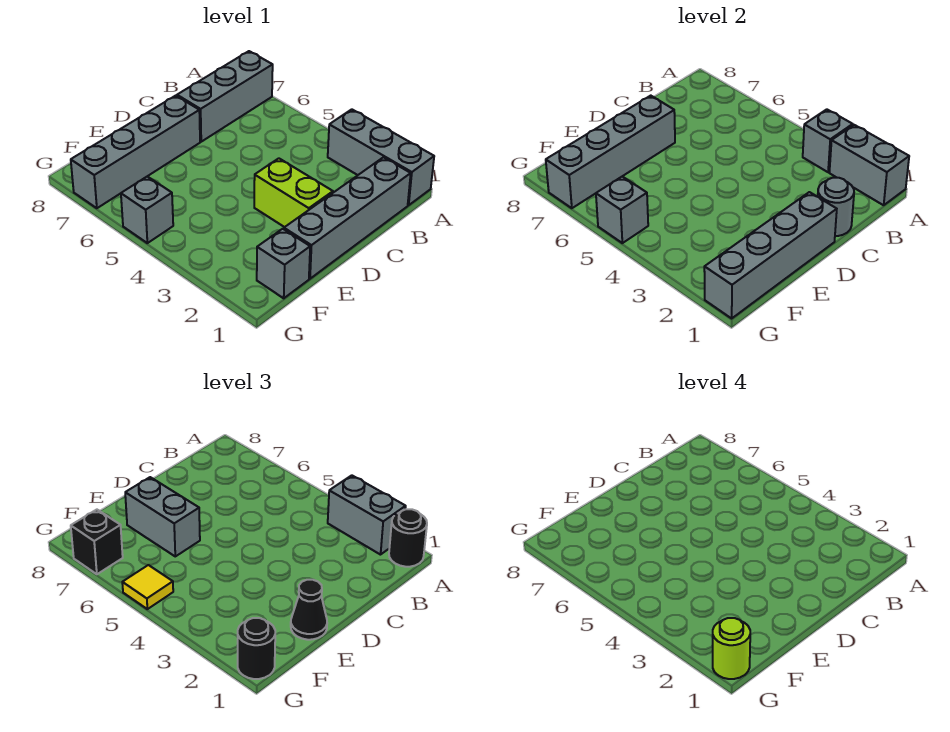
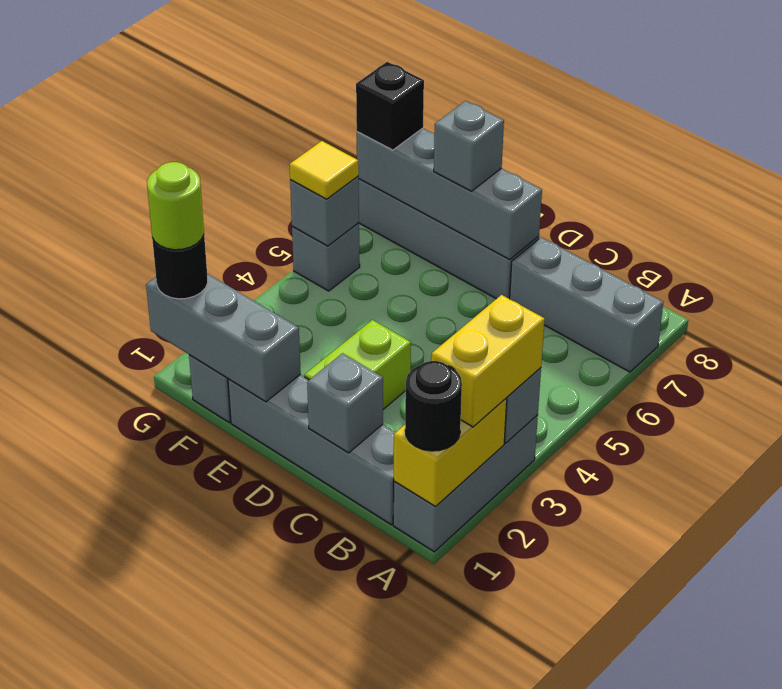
grey brick A1:A2 level 2 -> yellow brick A1:A2 level 2
grey brick A2:A3 level 3 -> yellow brick A2:A3 level 3
grey round brick C1 level 2 -> grey brick C1 level 2
grey brick D1:G1 level 2 -> grey brick E1:G1 level 2
black cone E1 level 3 -> none
grey brick E6:E7 level 3 -> grey brick E7 level 3

